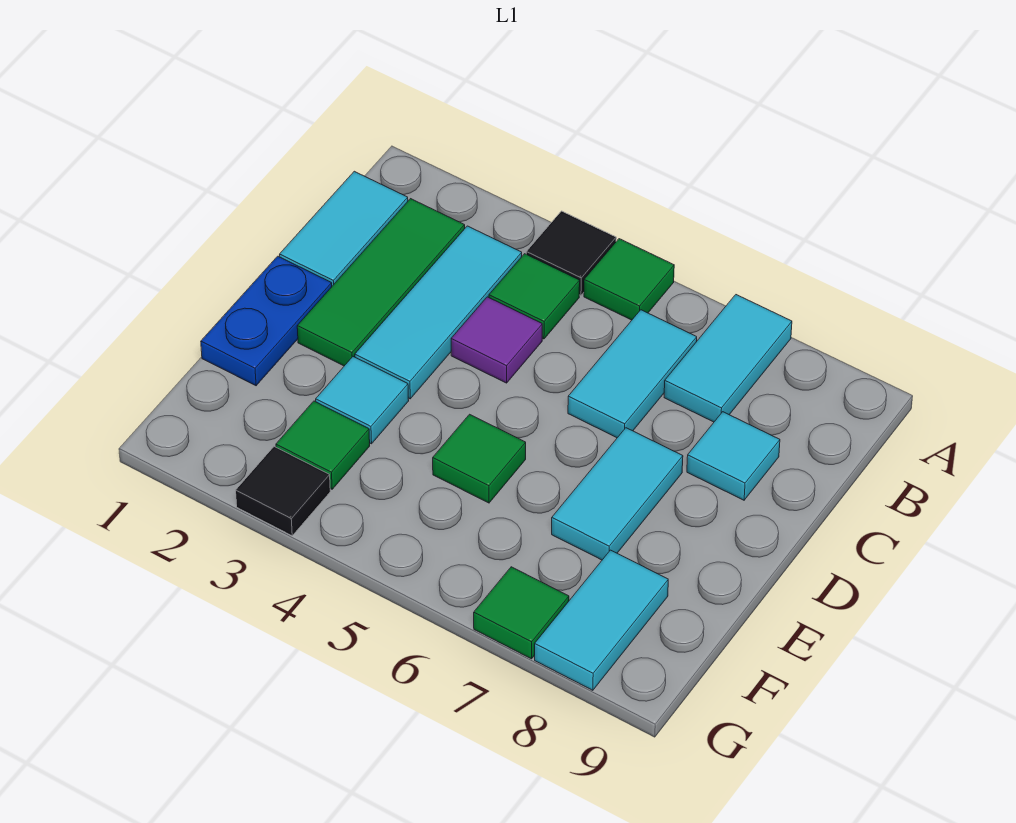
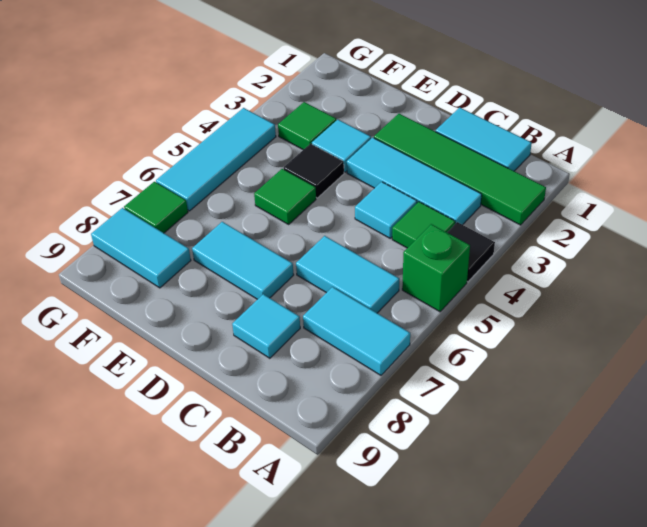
green tile A5 level 1 -> green brick A5 level 1
green tile B2:D2 level 1 -> green tile A2:D2 level 1
purple tile C4 level 1 -> cyan tile C4 level 1
blue plate D1:E1 level 1 -> none
black tile G3 level 1 -> black tile E4 level 1
none -> cyan tile G4:G6 level 1

